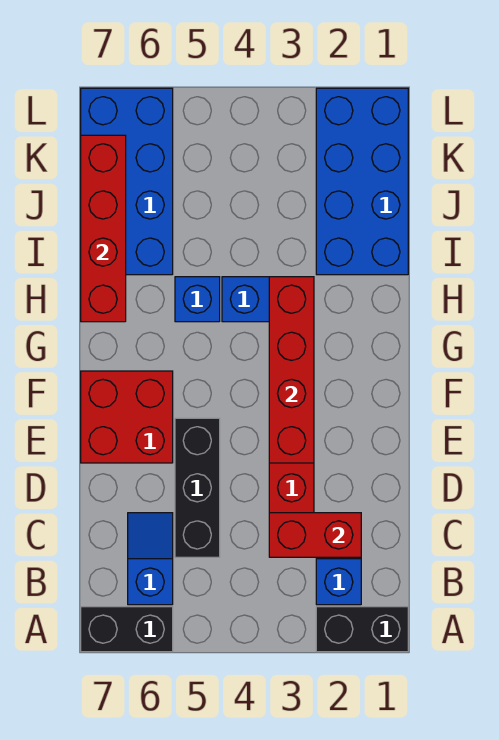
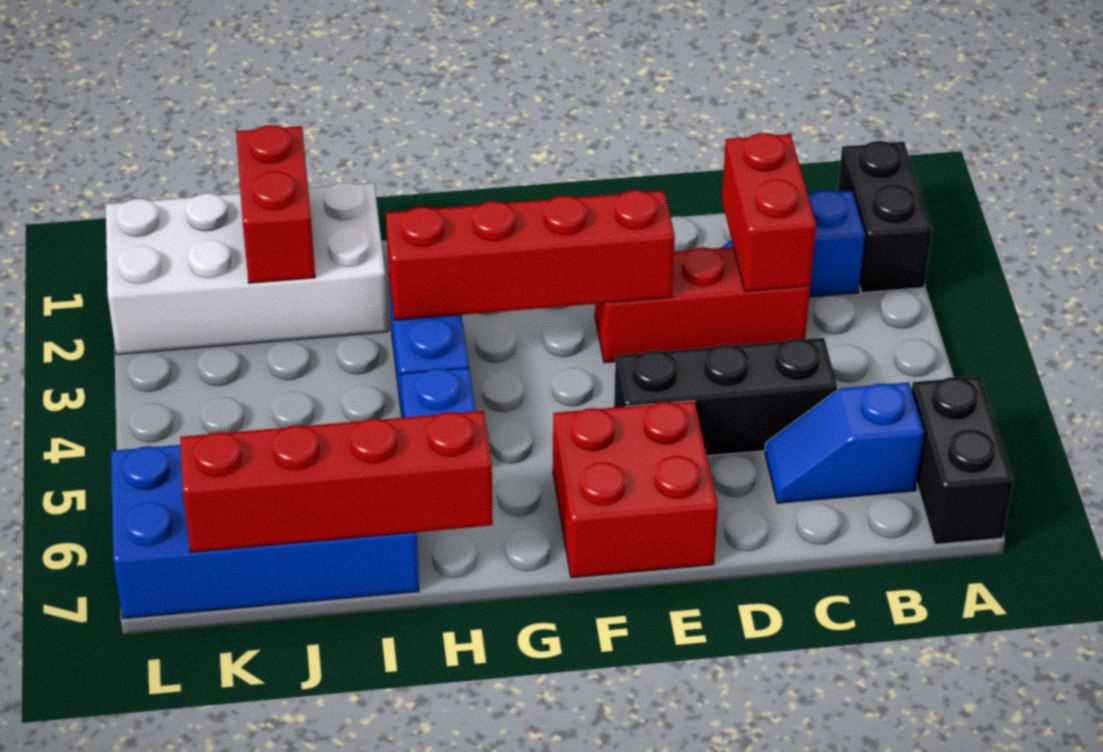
blue brick I1:L2 level 1 -> white brick I1:L2 level 1
none -> red brick J1:J2 level 2

